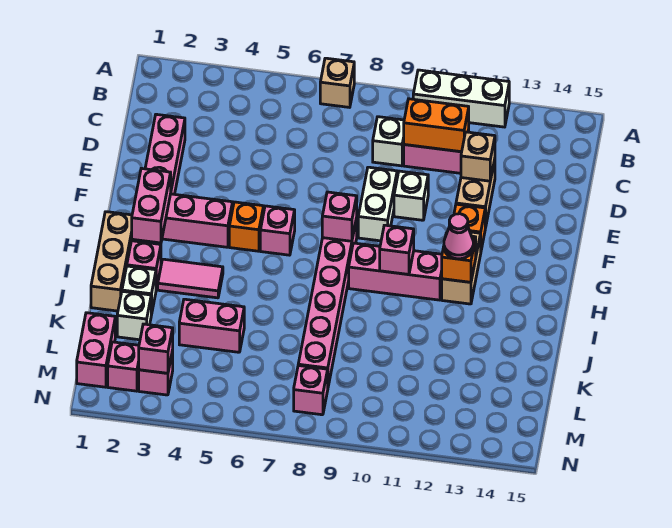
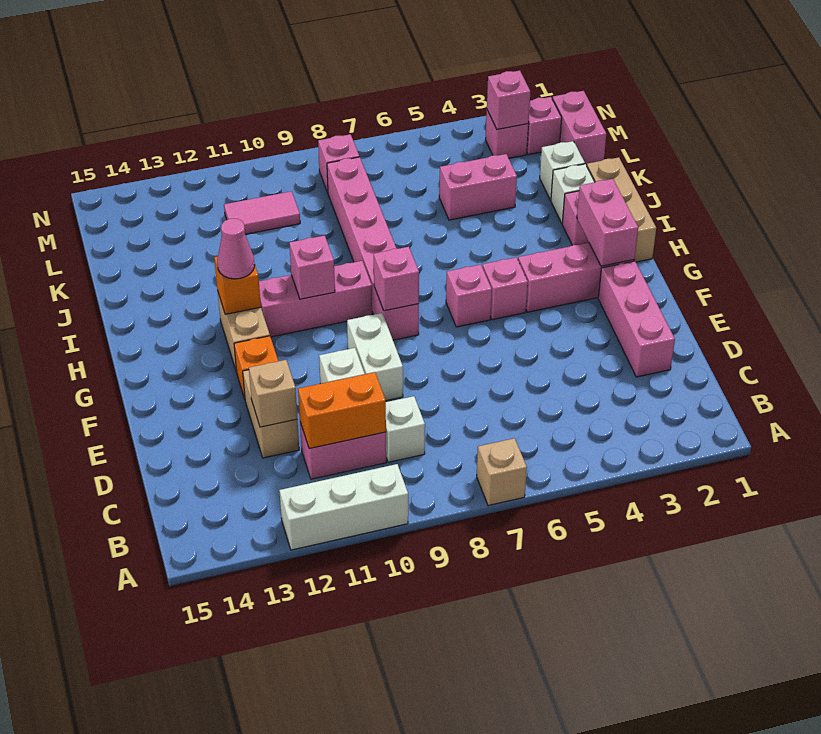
orange brick G5 level 1 -> pink brick G5 level 1
pink tile I3:I4 level 1 -> pink tile L10:L11 level 1

